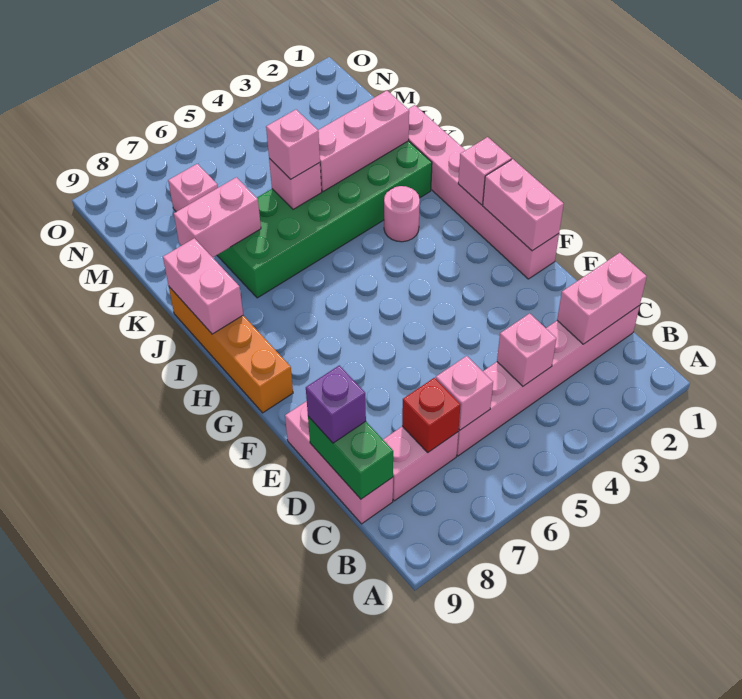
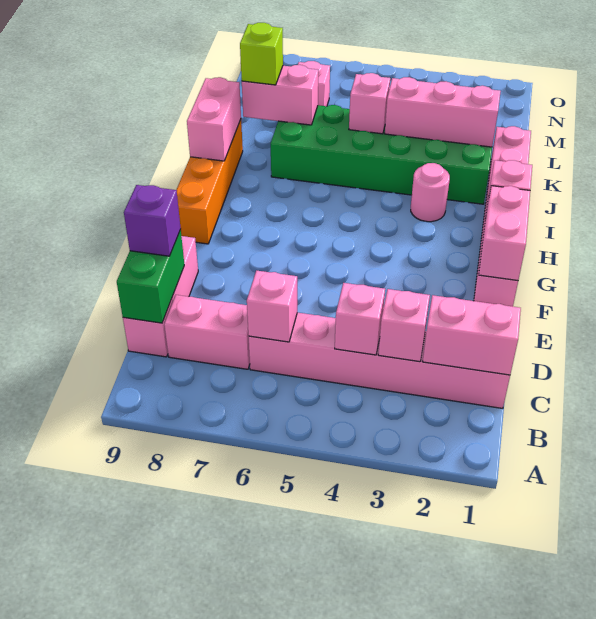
red brick C7 level 2 -> none
pink brick K5 level 3 -> pink brick C3 level 2
none -> lime brick K8 level 3

